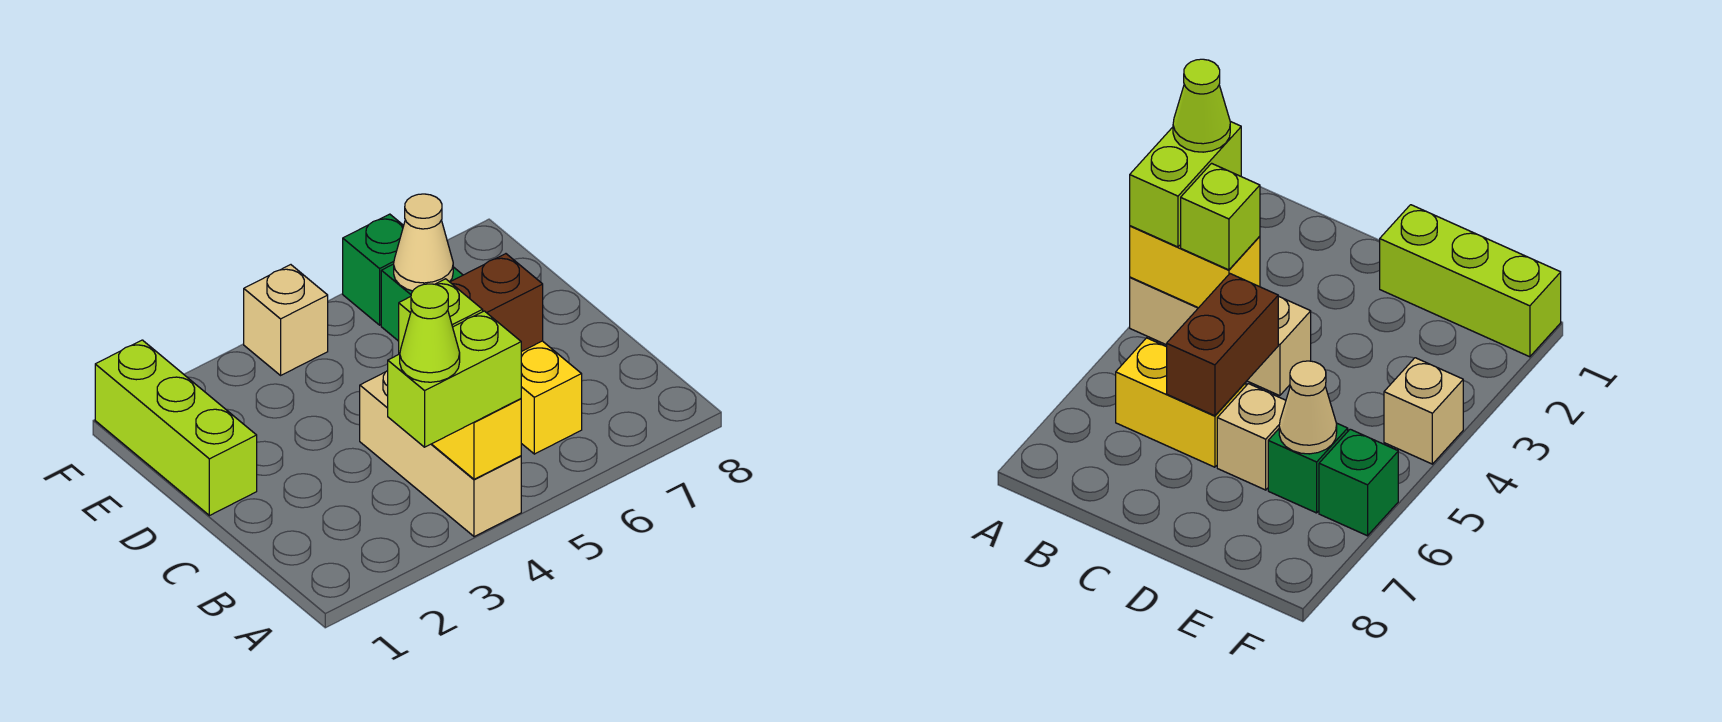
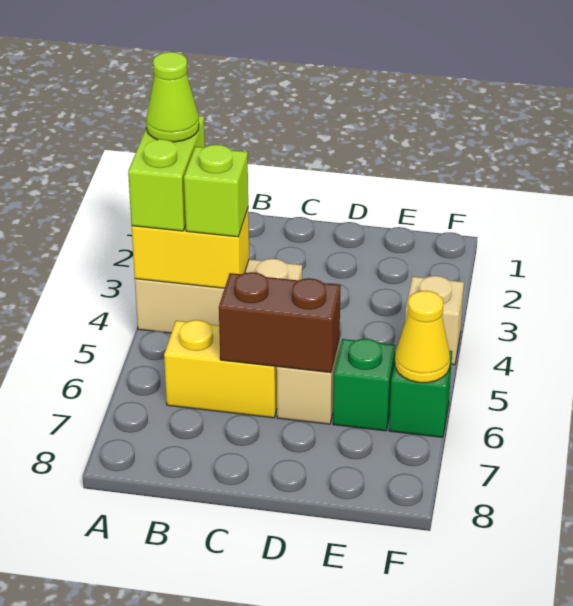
brown brick C5:C6 level 2 -> brown brick C6:D6 level 2
lime brick D1:F1 level 1 -> none
tan cone E6 level 2 -> none
none -> yellow cone F6 level 2

